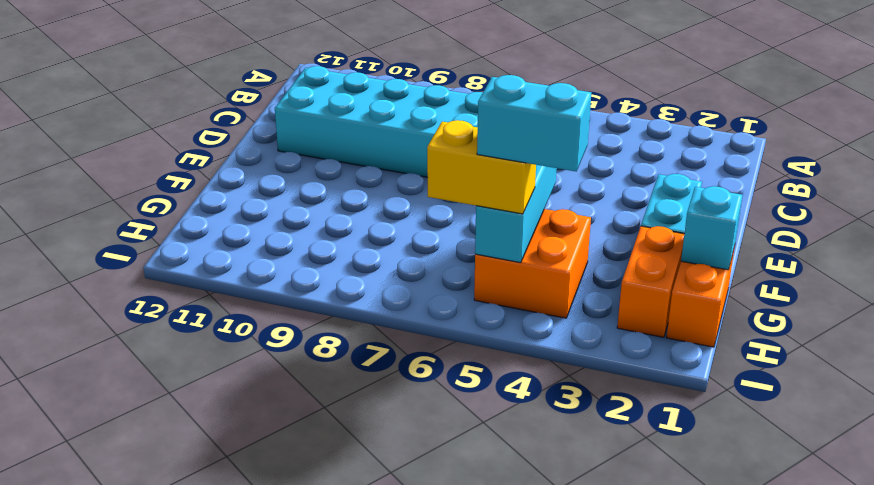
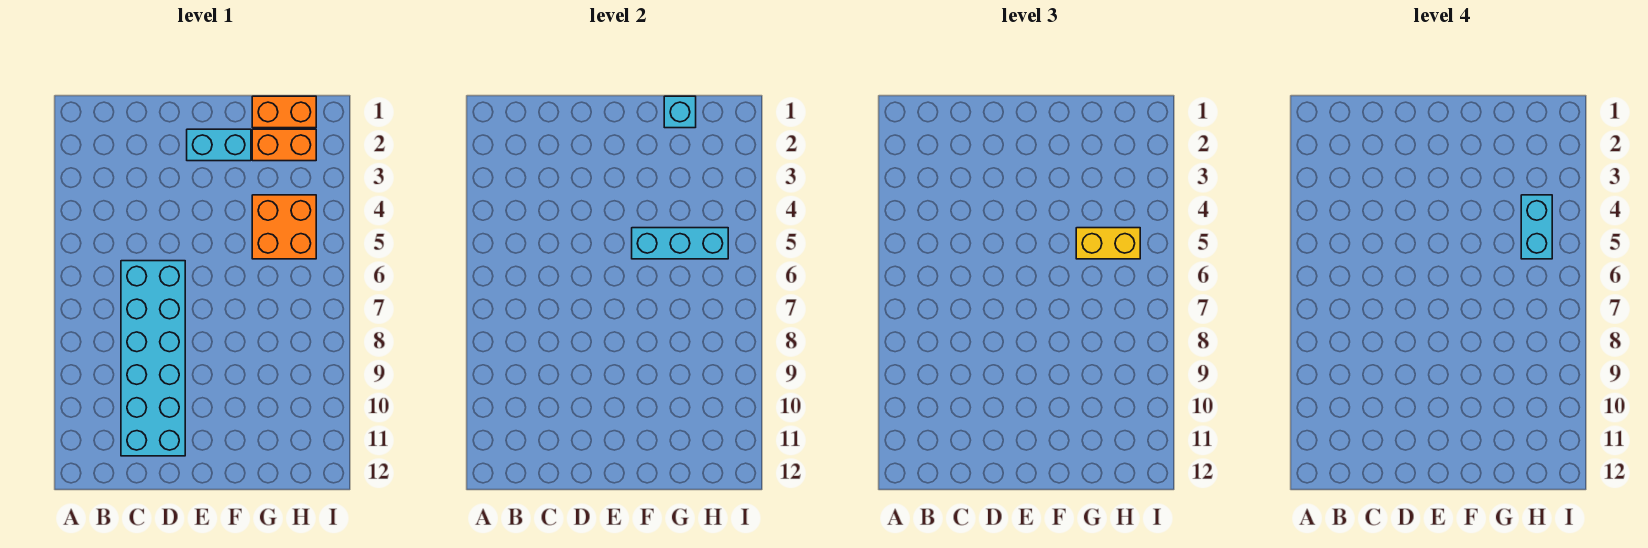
yellow brick H5:H6 level 3 -> yellow brick G5:H5 level 3

